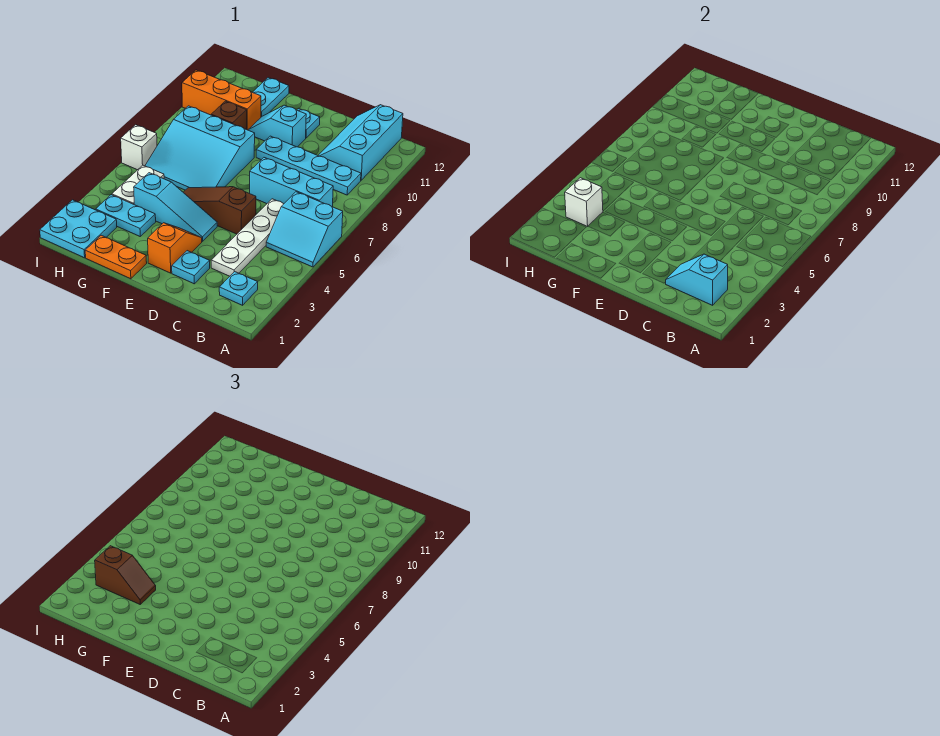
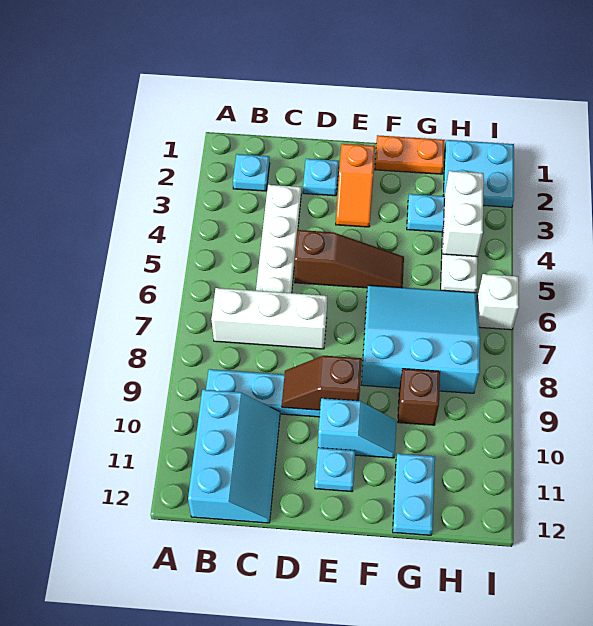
cyan slope A5:B6 level 1 top 6 -> none
cyan slope B2:C2 level 2 top B -> none
cyan brick B7:D7 level 1 -> white brick B7:D7 level 1
cyan slope E4:G4 level 1 top G -> none
brown slope G3:H3 level 3 top H -> brown slope D9:E9 level 2 top E
orange brick G10:I10 level 1 -> none
white brick H3 level 2 -> white brick H3:H4 level 2

